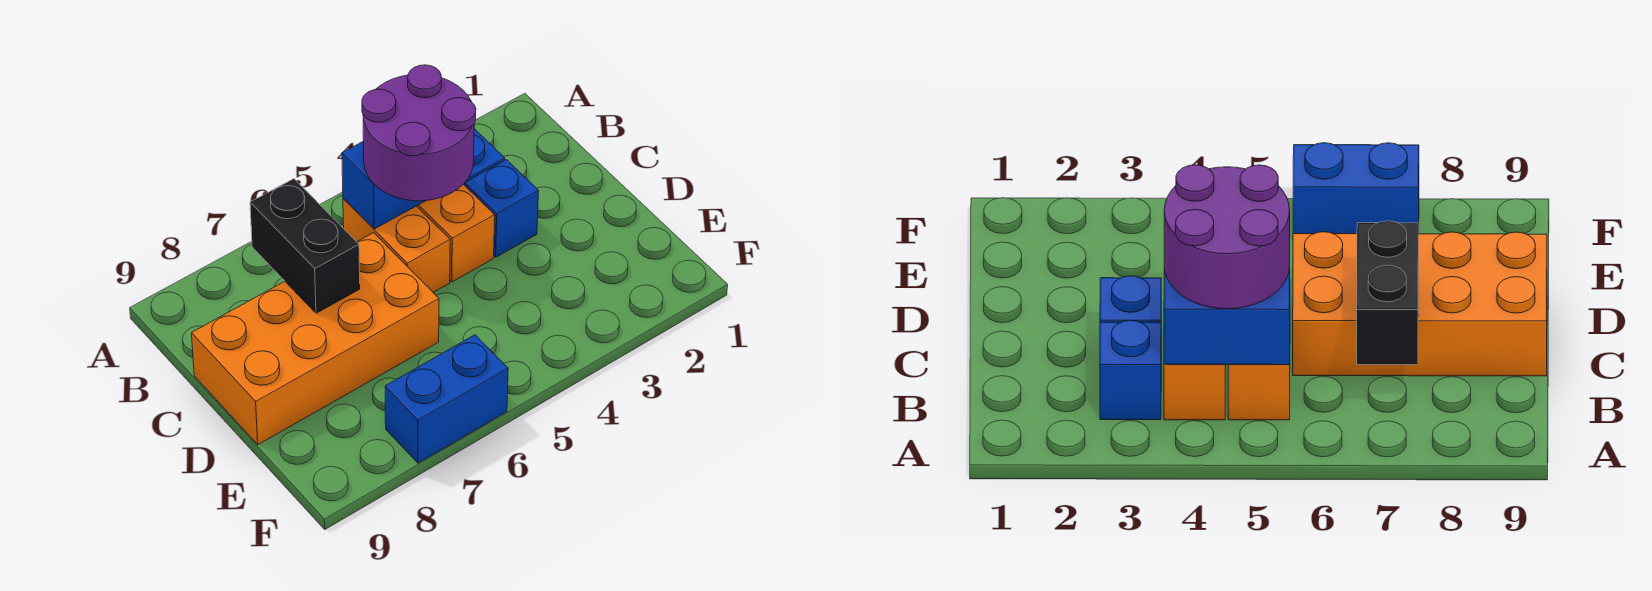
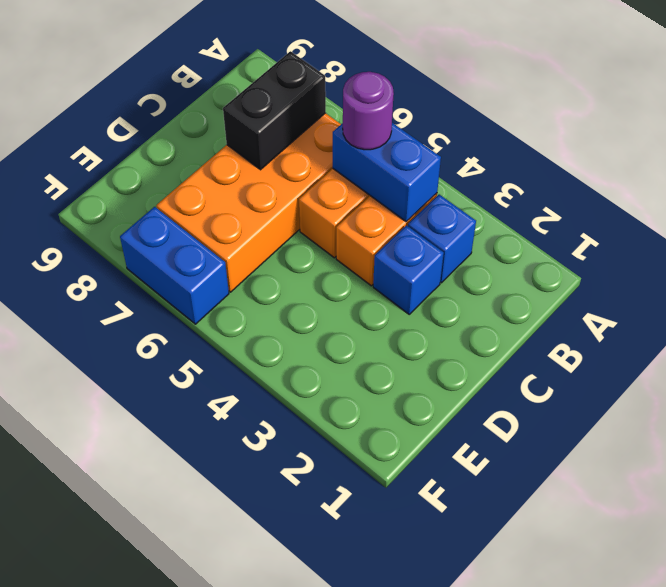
purple round brick B4:C5 level 3 -> purple round brick B5 level 3
orange brick C6:D9 level 1 -> orange brick B6:E7 level 1

